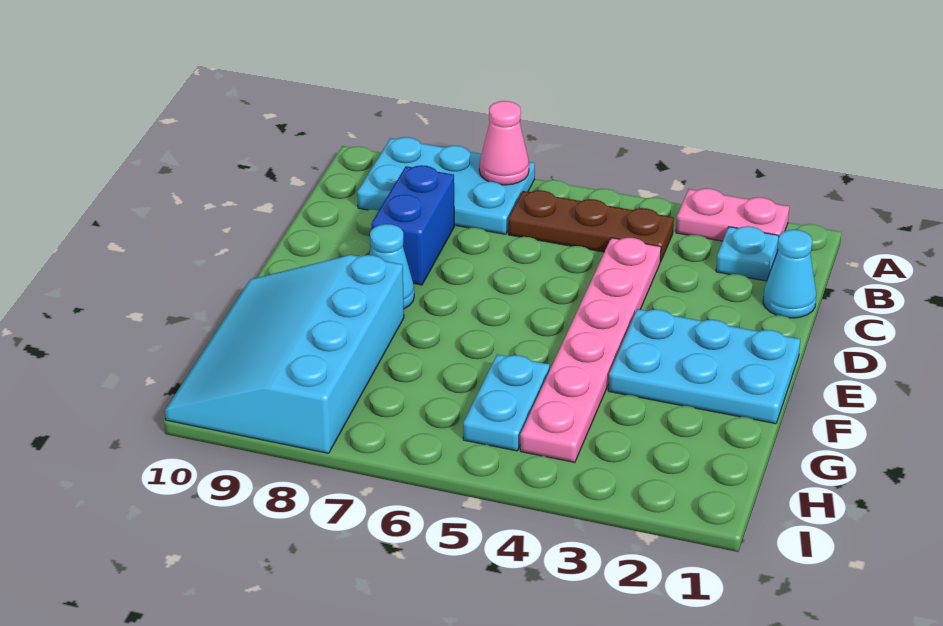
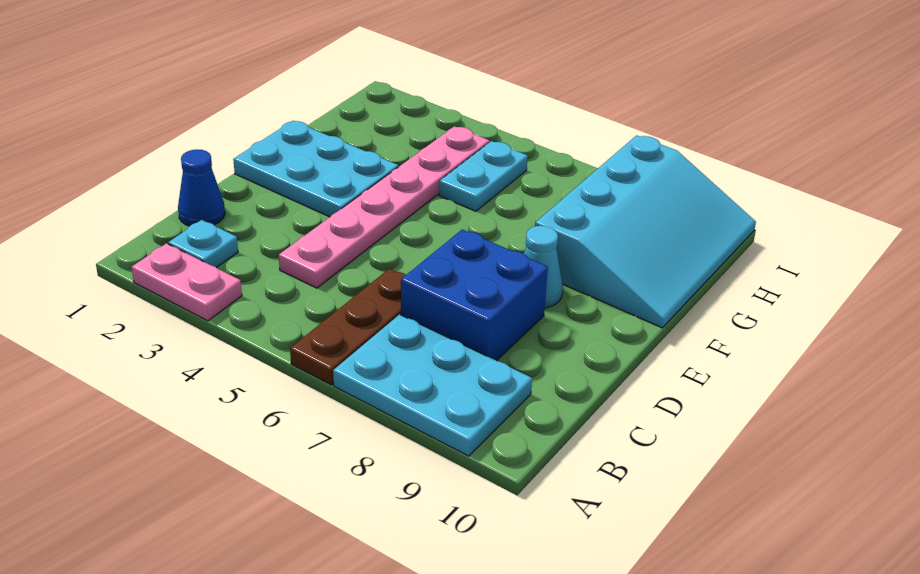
pink cone A7 level 2 -> none
brown plate B4:B6 level 1 -> brown plate A6:C6 level 1
cyan cone C1 level 1 -> blue cone C1 level 1
blue brick C8:D8 level 1 -> blue brick C7:D8 level 1

